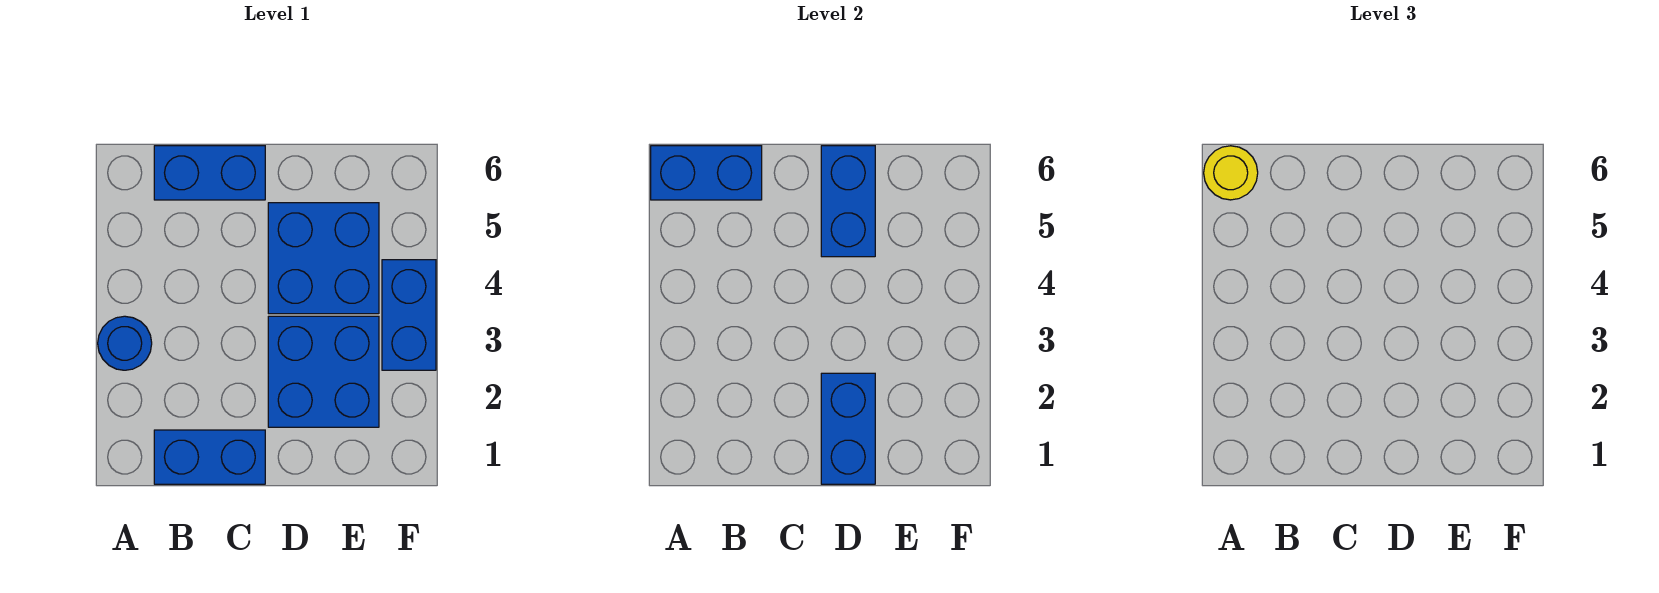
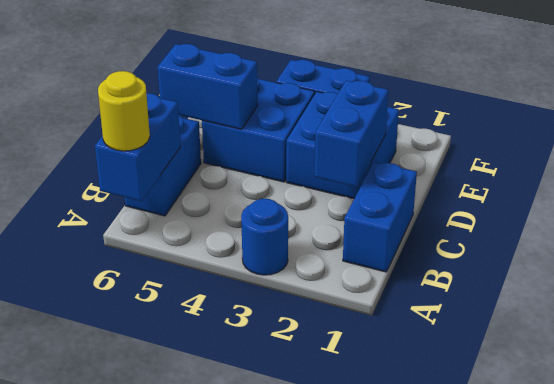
blue brick D1:D2 level 2 -> blue brick C2:D2 level 2

